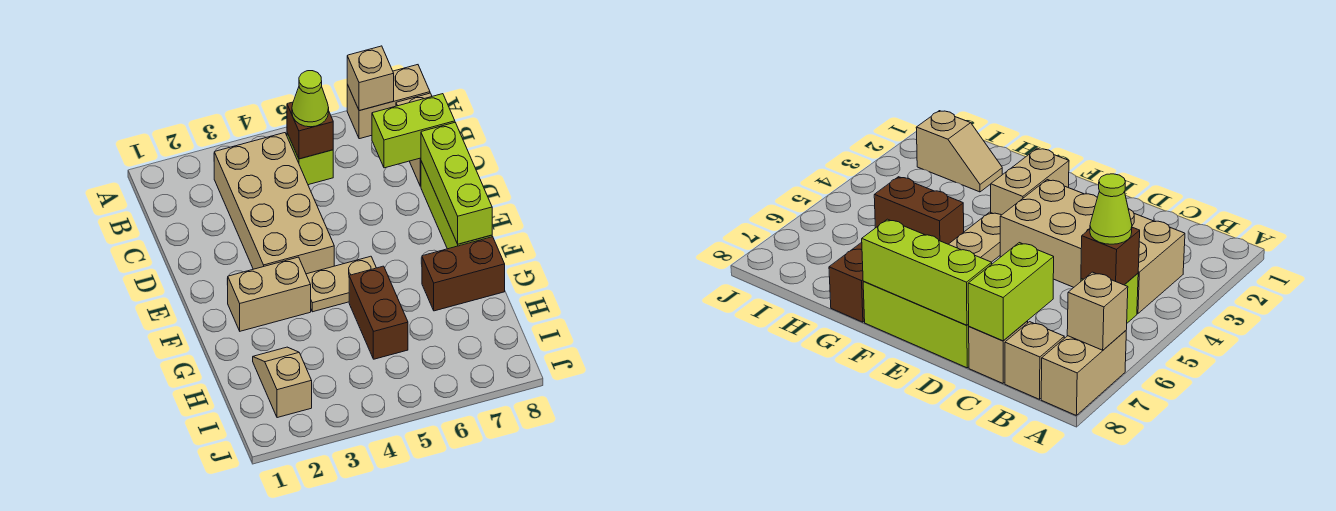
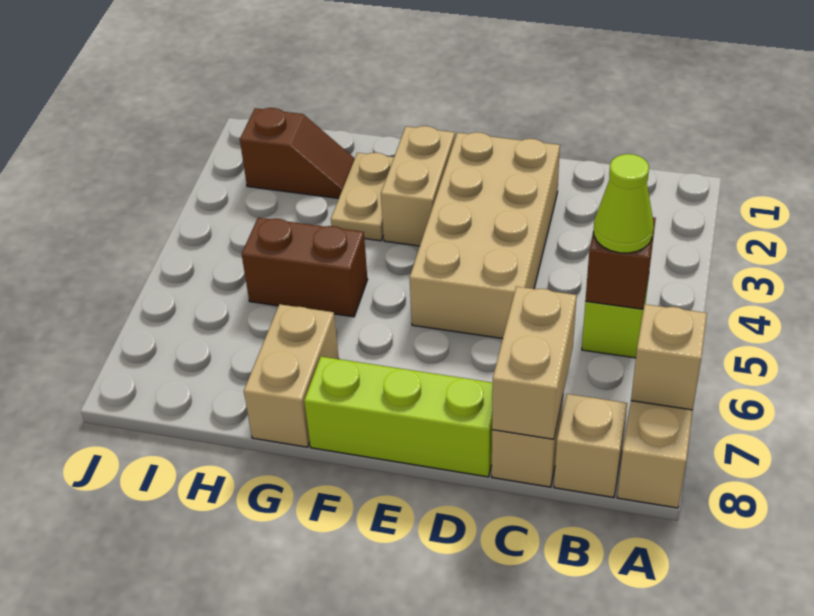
tan brick B3:E4 level 1 -> tan brick D2:E5 level 1
lime brick C7:C8 level 2 -> tan brick C7:C8 level 2
lime brick D8:F8 level 2 -> none
tan plate F4:F5 level 1 -> tan plate G2:G3 level 1
brown brick G7:G8 level 1 -> tan brick G7:G8 level 1
tan slope H2:I2 level 1 top I -> brown slope H2:I2 level 1 top I

